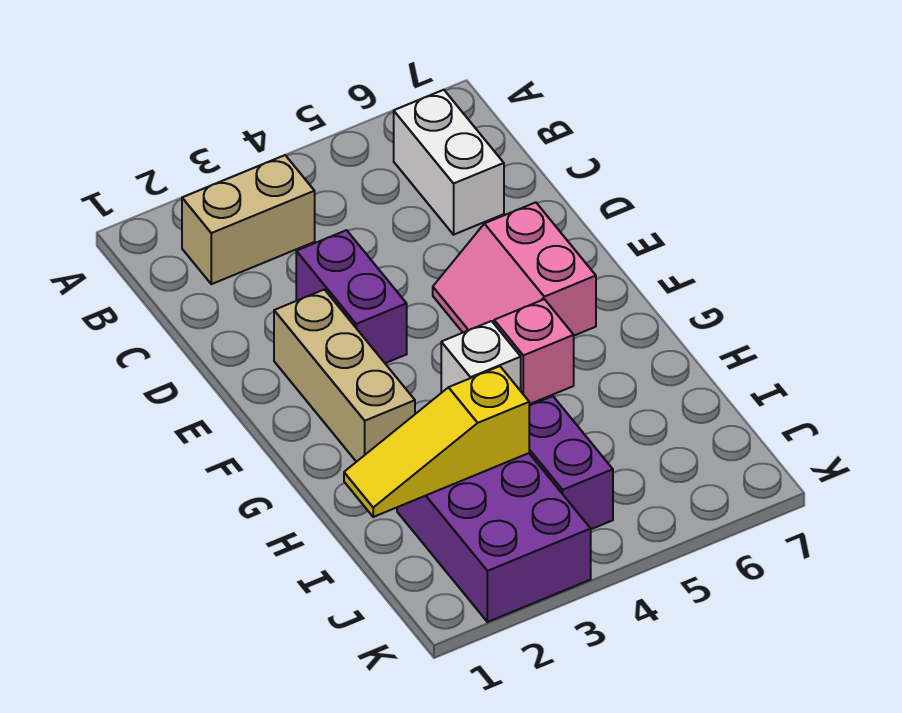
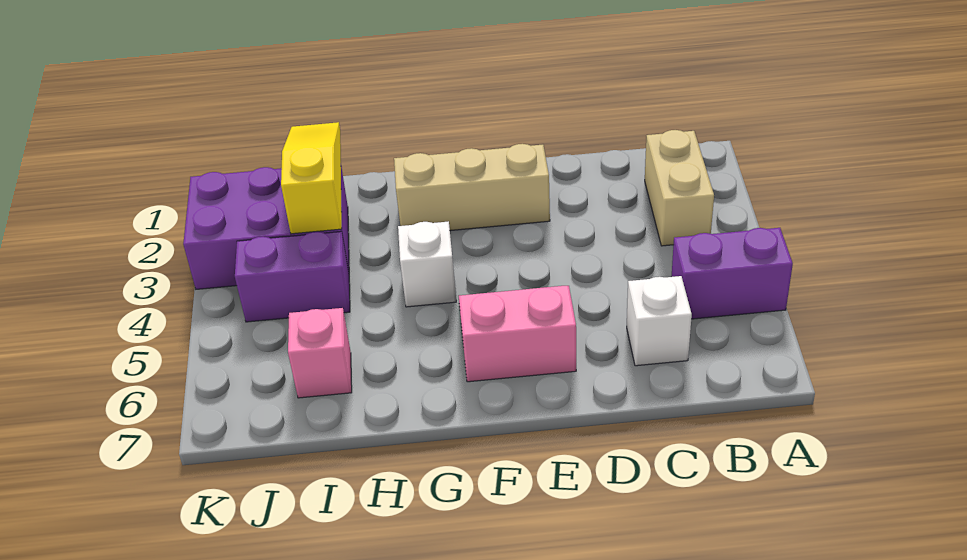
white brick B6:C6 level 1 -> white brick C6 level 1
purple brick D3:E3 level 1 -> purple brick A5:B5 level 1
pink brick G5 level 1 -> pink brick I6 level 1

